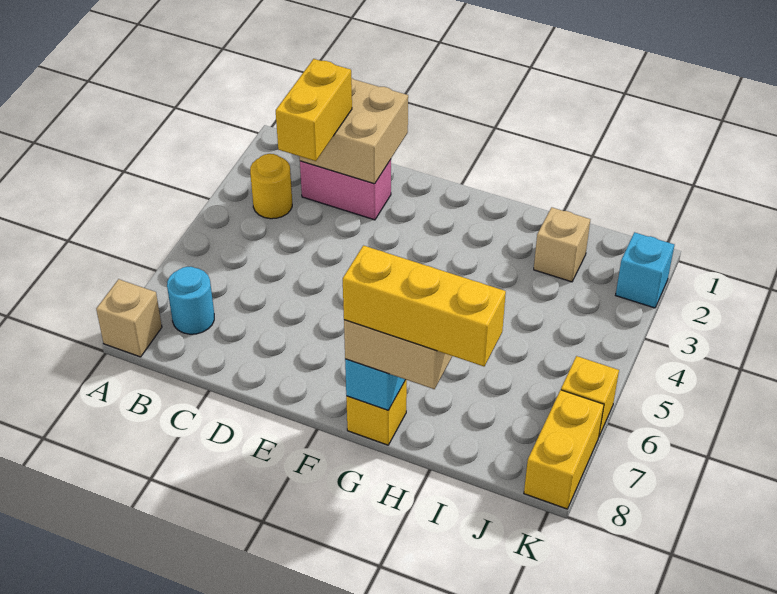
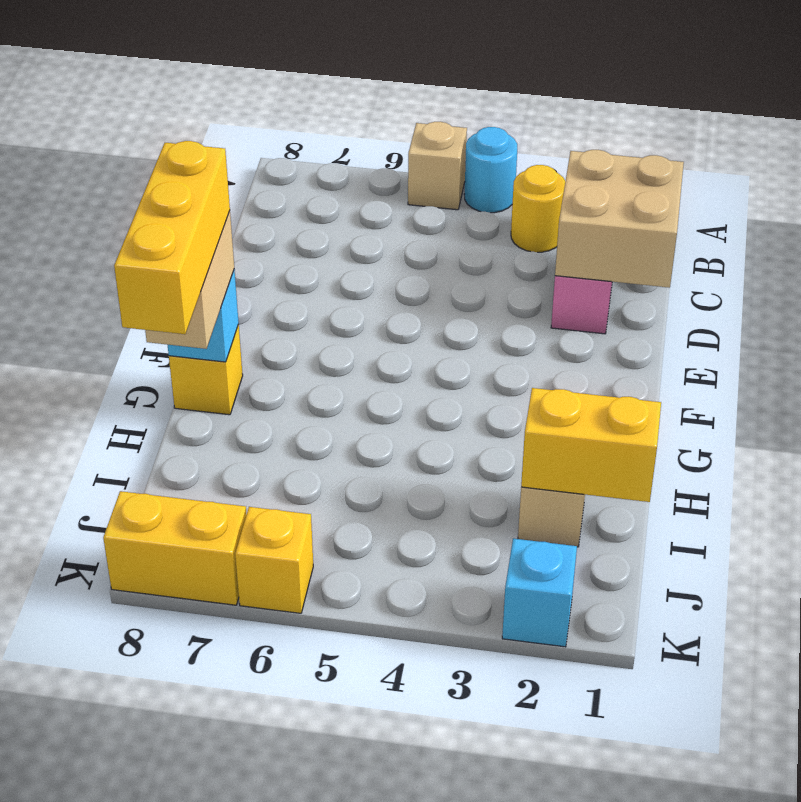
tan brick A8 level 1 -> tan brick A5 level 1
cyan round brick B7 level 1 -> cyan round brick A4 level 1
yellow brick C2:C3 level 3 -> yellow brick I1:I2 level 2

